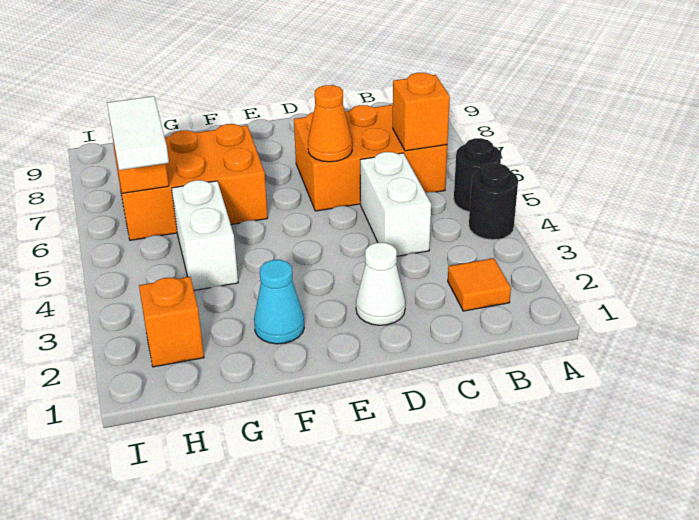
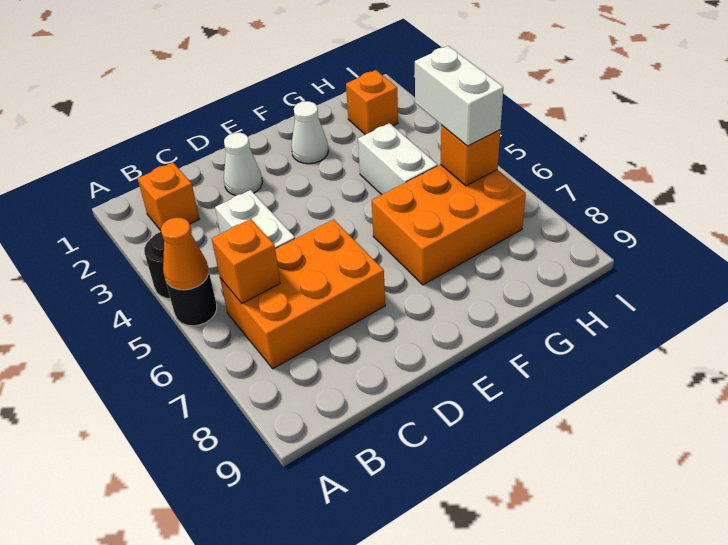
orange tile B2 level 1 -> orange brick B2 level 1
orange cone D6 level 2 -> orange cone A5 level 2
cyan cone F2 level 1 -> white cone F2 level 1
white tile H5:H6 level 3 -> white brick H5:H6 level 3

